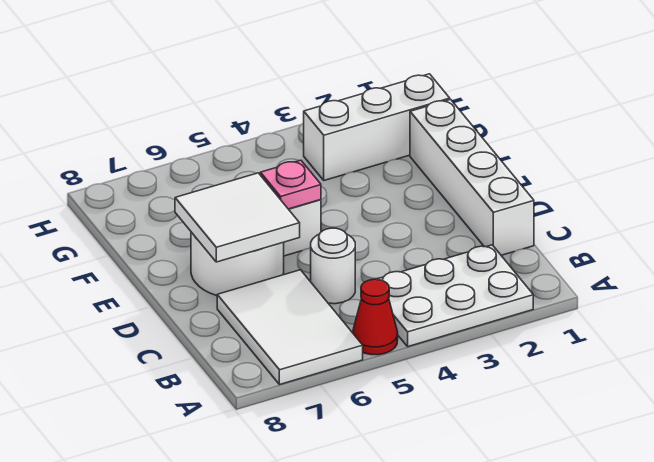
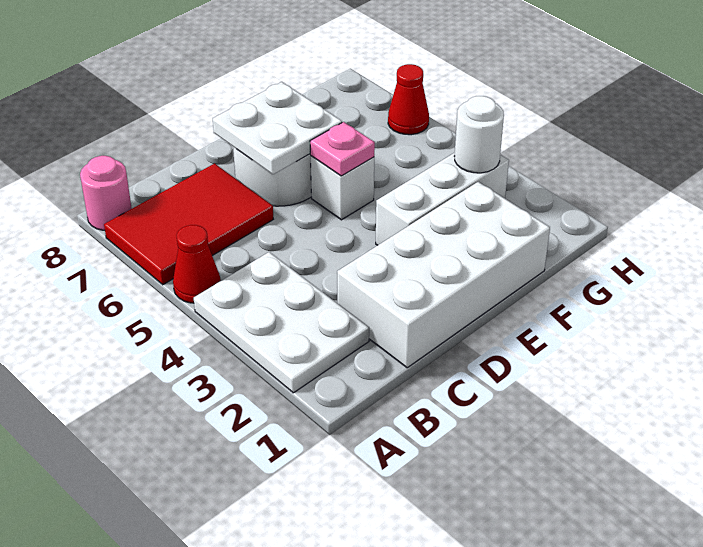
white tile A6:C7 level 1 -> red tile A6:C7 level 1
none -> pink round brick A8 level 1
white brick C1:F1 level 1 -> white brick C1:F2 level 1
white round brick C5 level 1 -> white round brick G3 level 2
white tile D6:E7 level 2 -> white plate D6:E7 level 2
white brick G1:G3 level 1 -> white brick E3:G3 level 1
none -> red cone H6 level 1

